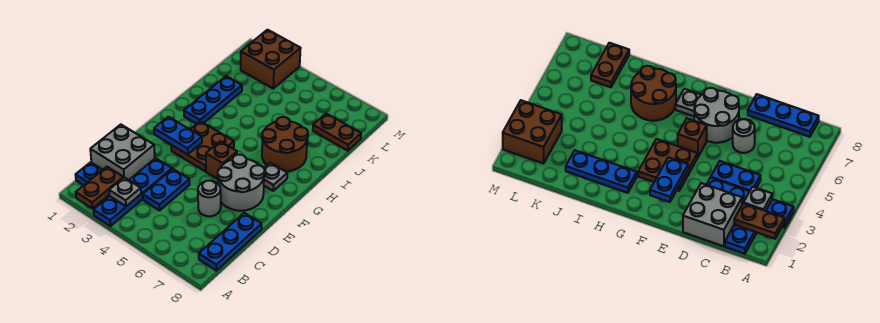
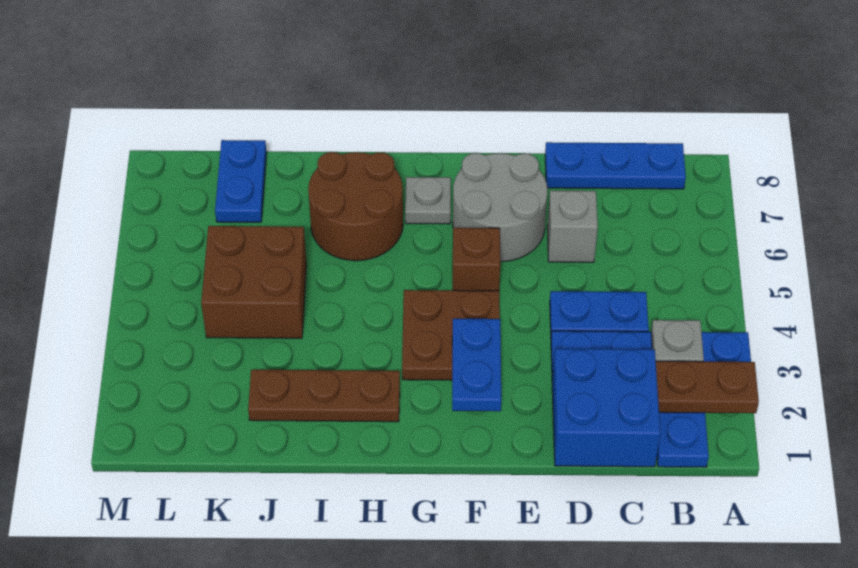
grey brick C1:D2 level 1 -> blue brick C1:D2 level 1
grey round brick D6 level 1 -> grey brick D6 level 1
blue plate H2:J2 level 1 -> brown plate H2:J2 level 1
brown plate K7:K8 level 1 -> blue plate K7:K8 level 1
brown brick L2:M3 level 1 -> brown brick J4:K5 level 1

